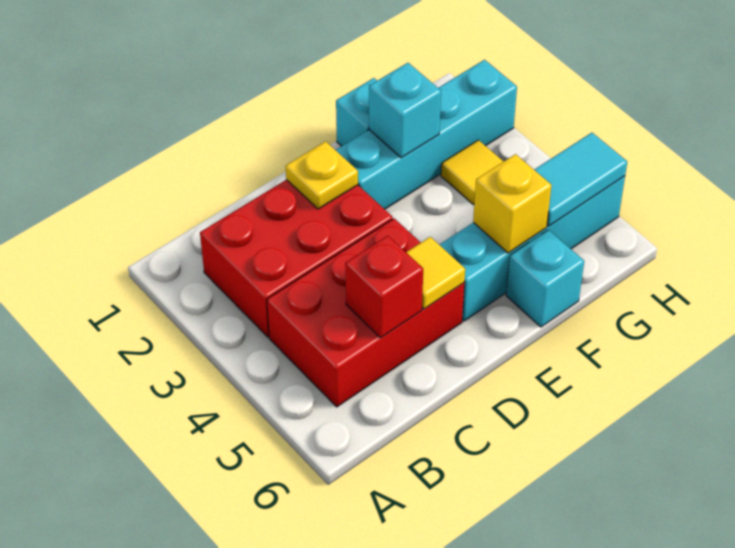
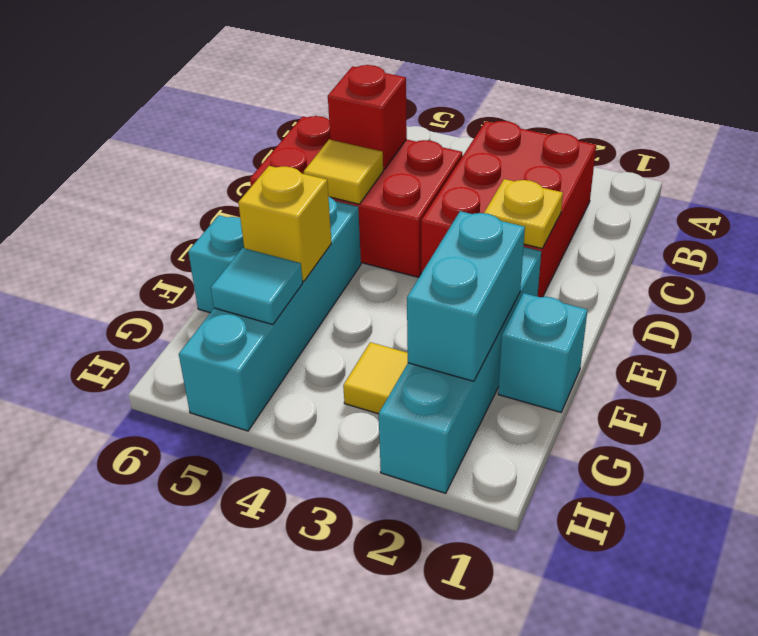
red brick B4:D5 level 1 -> red brick C4:D6 level 1
cyan brick F2 level 2 -> cyan brick F2:G2 level 2
cyan tile G5:H5 level 2 -> cyan tile G5 level 2

